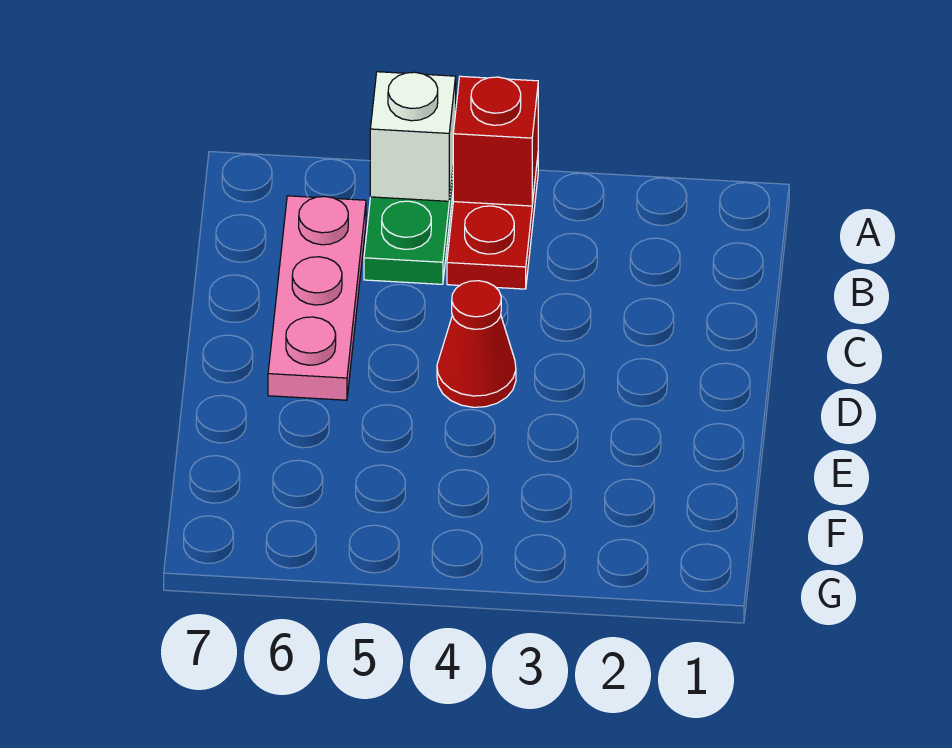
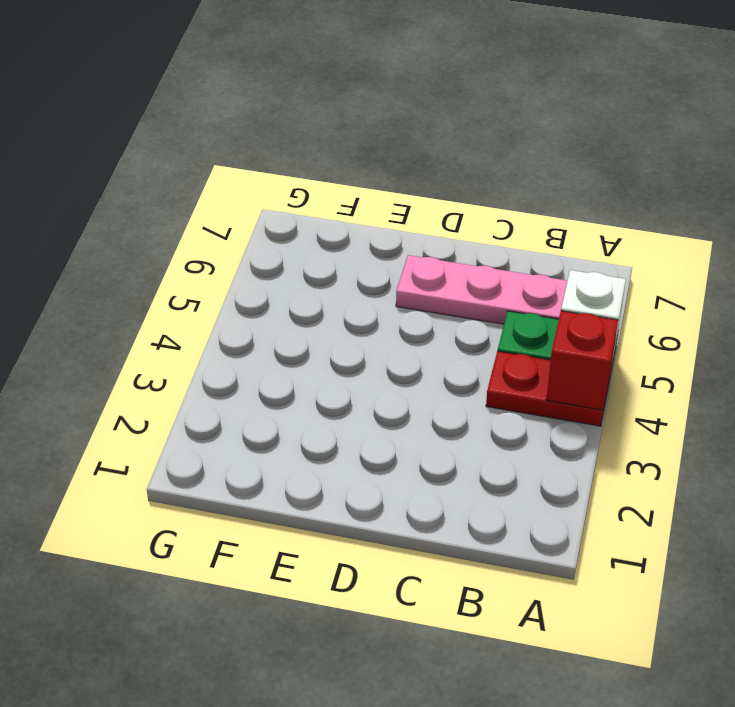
red cone D4 level 1 -> none

